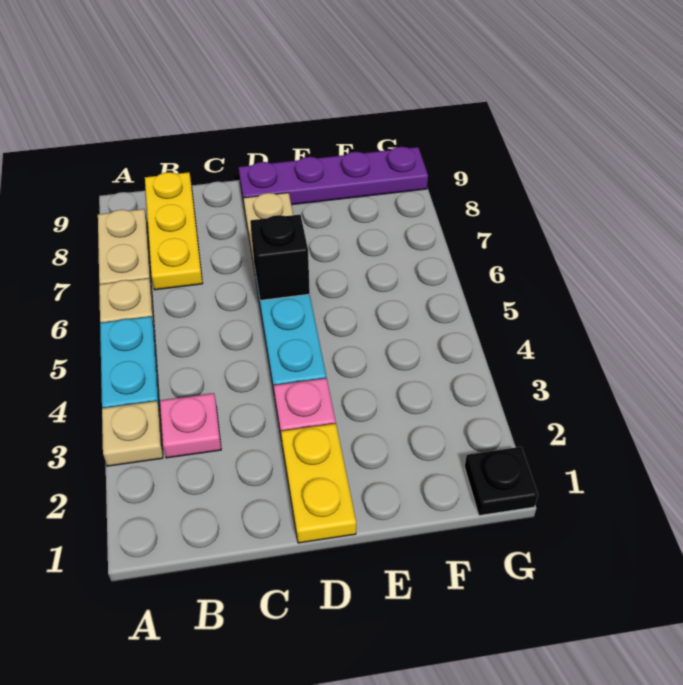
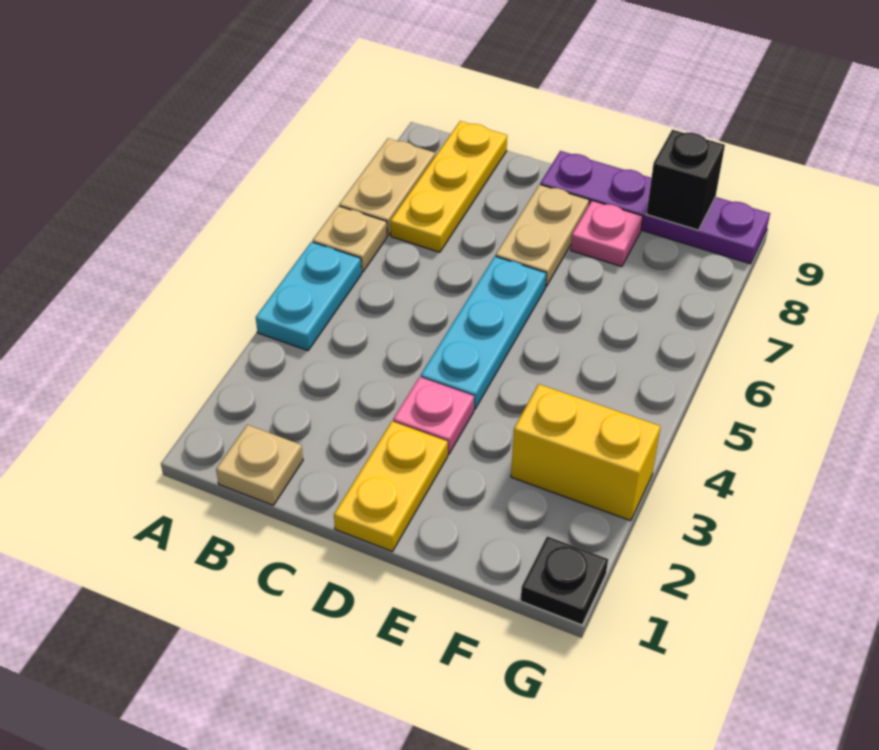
tan plate A3 level 1 -> tan plate B1 level 1
pink plate B3 level 1 -> pink plate E8 level 1
black brick D6 level 2 -> black brick F9 level 2
none -> yellow brick F3:G3 level 1

